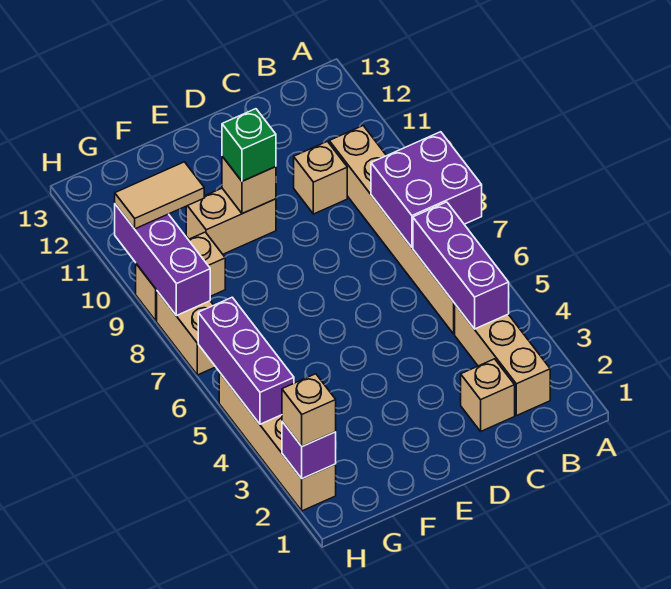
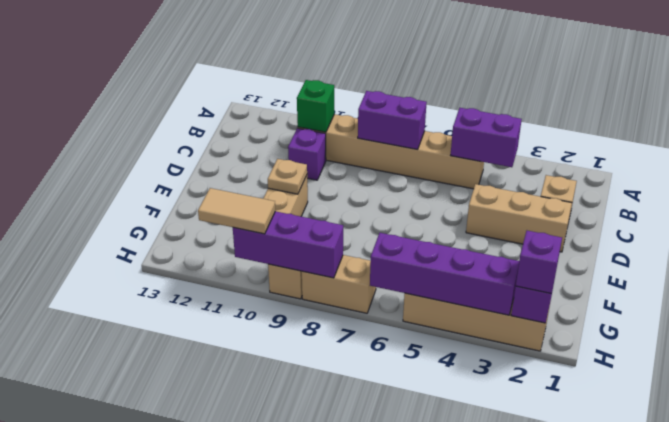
purple brick A7:B8 level 2 -> purple brick B7:B8 level 2
tan brick B2:B4 level 1 -> tan brick D2:D4 level 1
purple brick B4:B6 level 2 -> purple brick B4:B5 level 2
tan brick C10 level 1 -> purple brick C10 level 1
tan brick E10 level 2 -> tan plate E10 level 2
green brick E10 level 3 -> green brick B10 level 2
tan tile G10:H10 level 3 -> tan tile H10:H11 level 3
tan brick H2 level 3 -> purple brick H2 level 3
purple brick H4:H6 level 2 -> purple brick H3:H6 level 2

